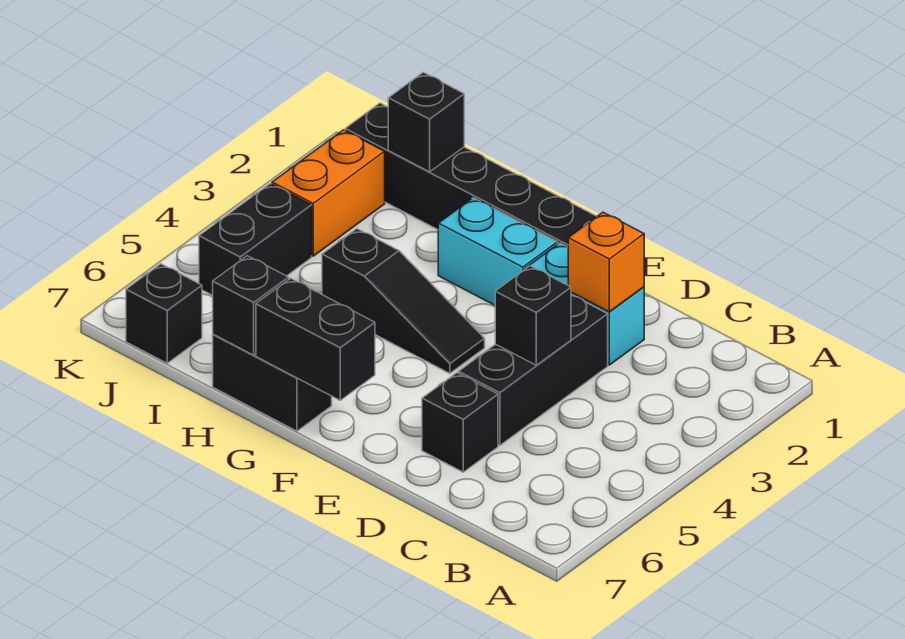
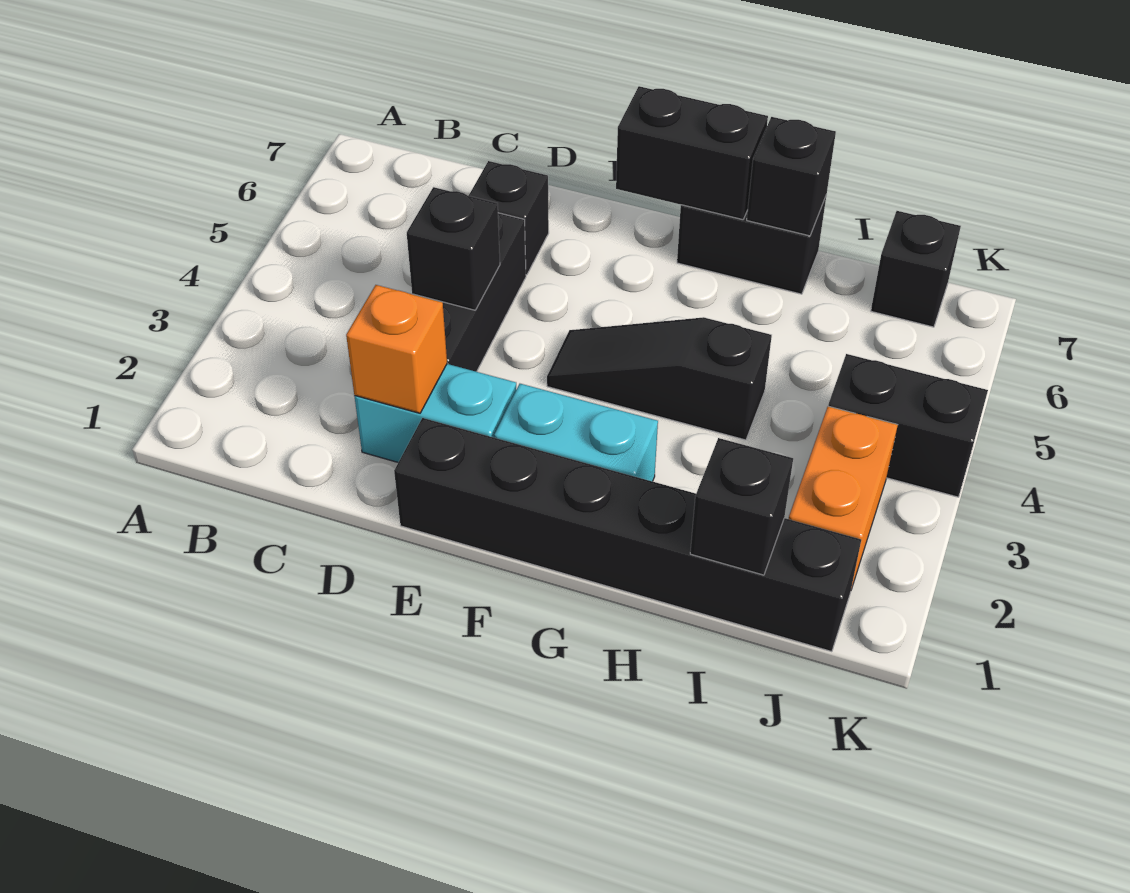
black brick J4:J5 level 1 -> black brick J4:K4 level 1

